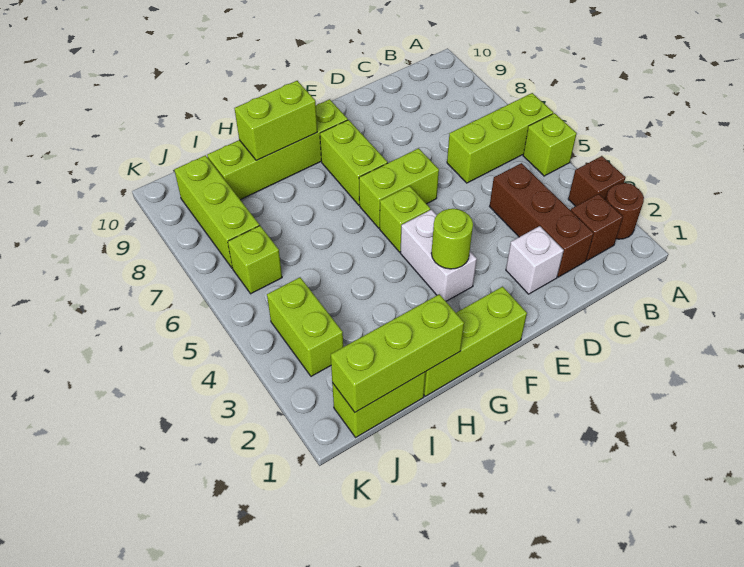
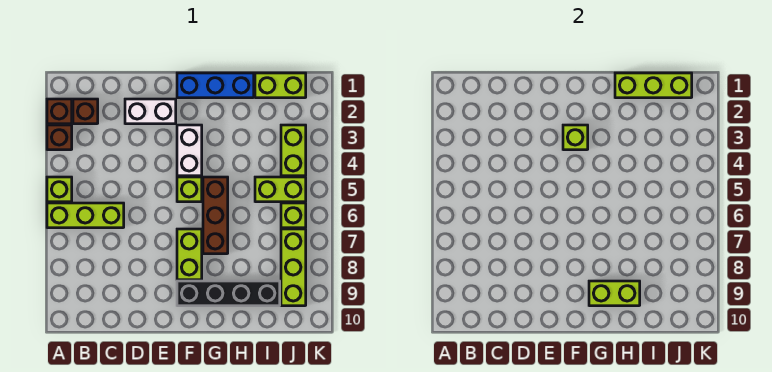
brown round brick A2 level 1 -> brown brick A2 level 1
brown brick C2:C4 level 1 -> brown brick G5:G7 level 1
white brick D2 level 1 -> white brick D2:E2 level 1
lime brick E6:F6 level 1 -> lime brick I5:J5 level 1
lime brick F1:H1 level 1 -> blue brick F1:H1 level 1
lime round brick F3 level 2 -> lime brick F3 level 2
lime brick F9:I9 level 1 -> black brick F9:I9 level 1

